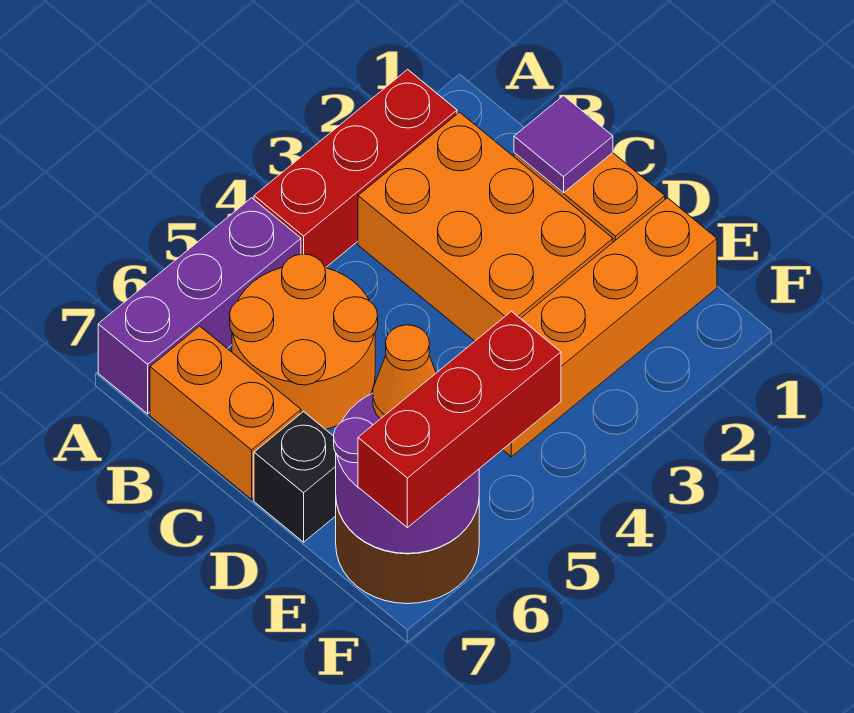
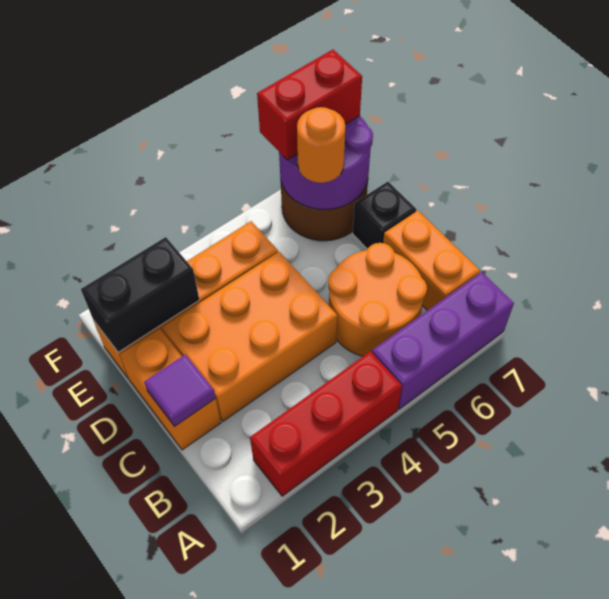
orange brick B2:D3 level 1 -> orange brick C2:D4 level 1
none -> black brick E1:E2 level 2
orange cone E6 level 3 -> orange round brick E6 level 3
red brick F5:F7 level 3 -> red brick F6:F7 level 3

